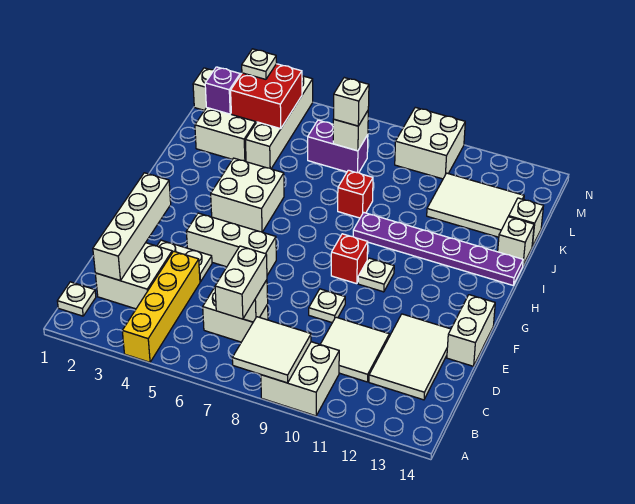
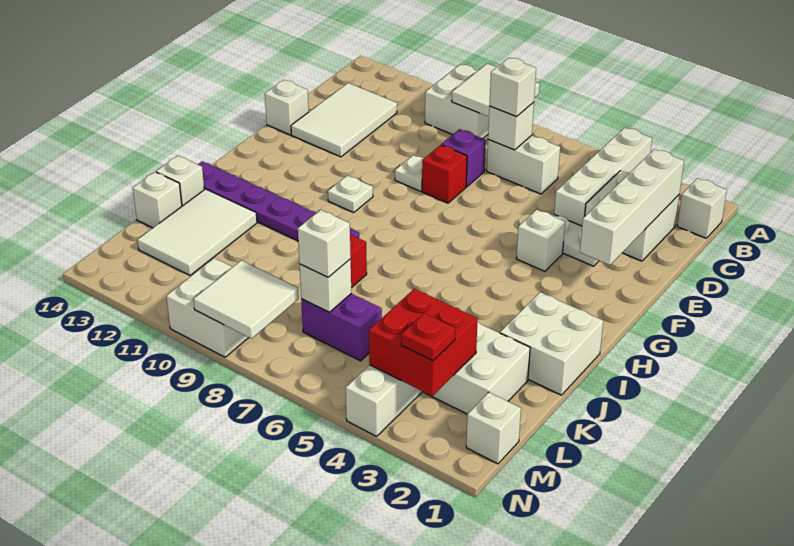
yellow brick A4:D4 level 1 -> white brick A4:D4 level 1
white plate B1 level 1 -> white brick B1 level 1
white brick B7:C7 level 3 -> white brick C7 level 3
white tile C10:D11 level 1 -> white tile M8:N9 level 2
white brick E14:F14 level 1 -> white brick E14 level 1
white brick F4:F6 level 1 -> white brick F4 level 1
red brick G9 level 1 -> red brick E8 level 1
white brick H4:I5 level 1 -> white brick I1:J2 level 1
white tile K11:L13 level 1 -> white tile J12:L13 level 1
purple brick L2 level 2 -> purple brick D8 level 1
white plate M3 level 3 -> red plate M3 level 3

